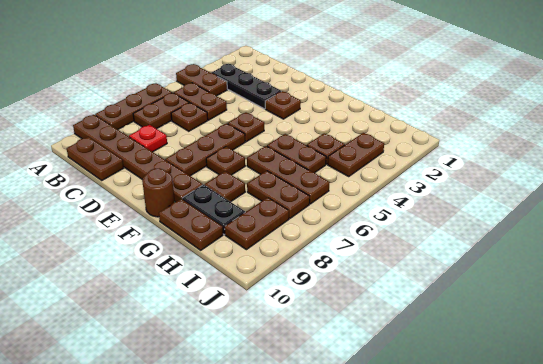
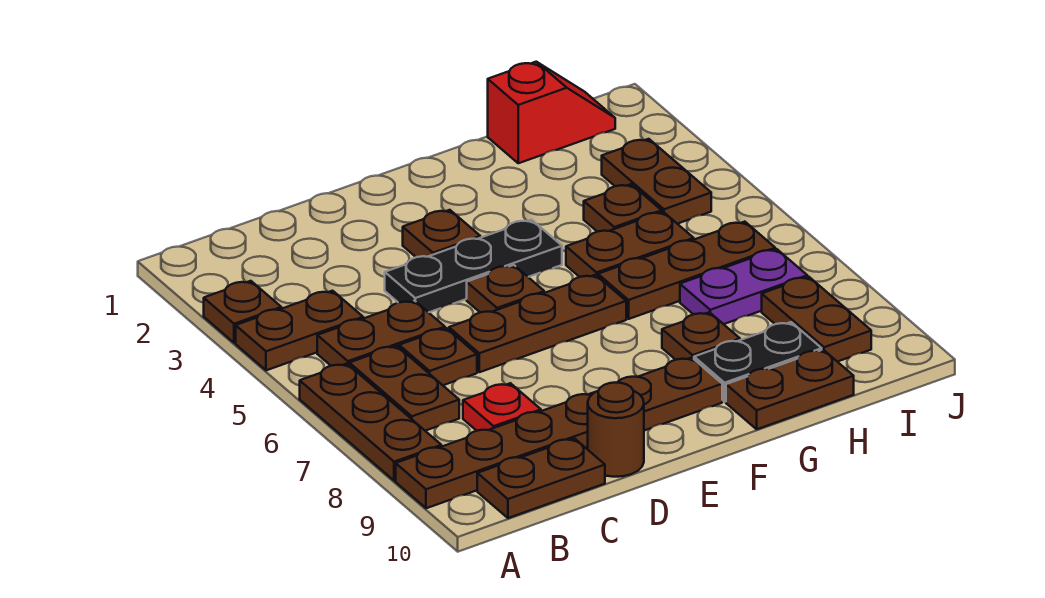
black plate B3:D3 level 1 -> black plate D4:F4 level 1
brown plate E6:E8 level 1 -> brown plate D6:F6 level 1
brown plate F7 level 1 -> brown plate A3 level 1
brown round brick F10 level 1 -> brown round brick D10 level 1
none -> red slope H1:I1 level 1 top H
brown plate H7:I7 level 1 -> purple plate H7:I7 level 1

